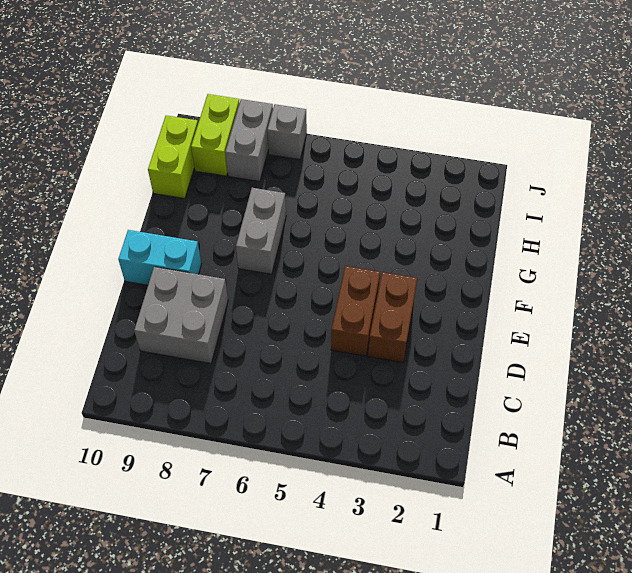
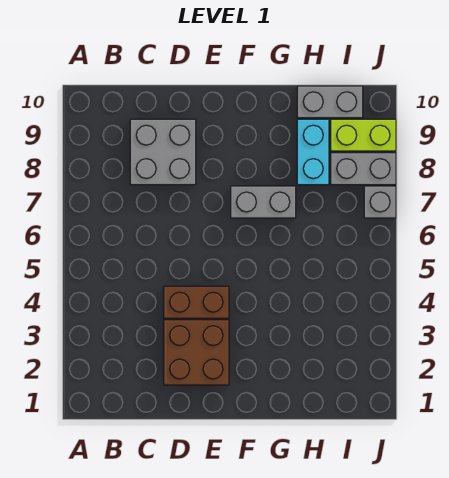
brown brick D3:E3 level 1 -> brown brick D2:E3 level 1
cyan brick E9:E10 level 1 -> cyan brick H8:H9 level 1
lime brick H10:I10 level 1 -> grey brick H10:I10 level 1

